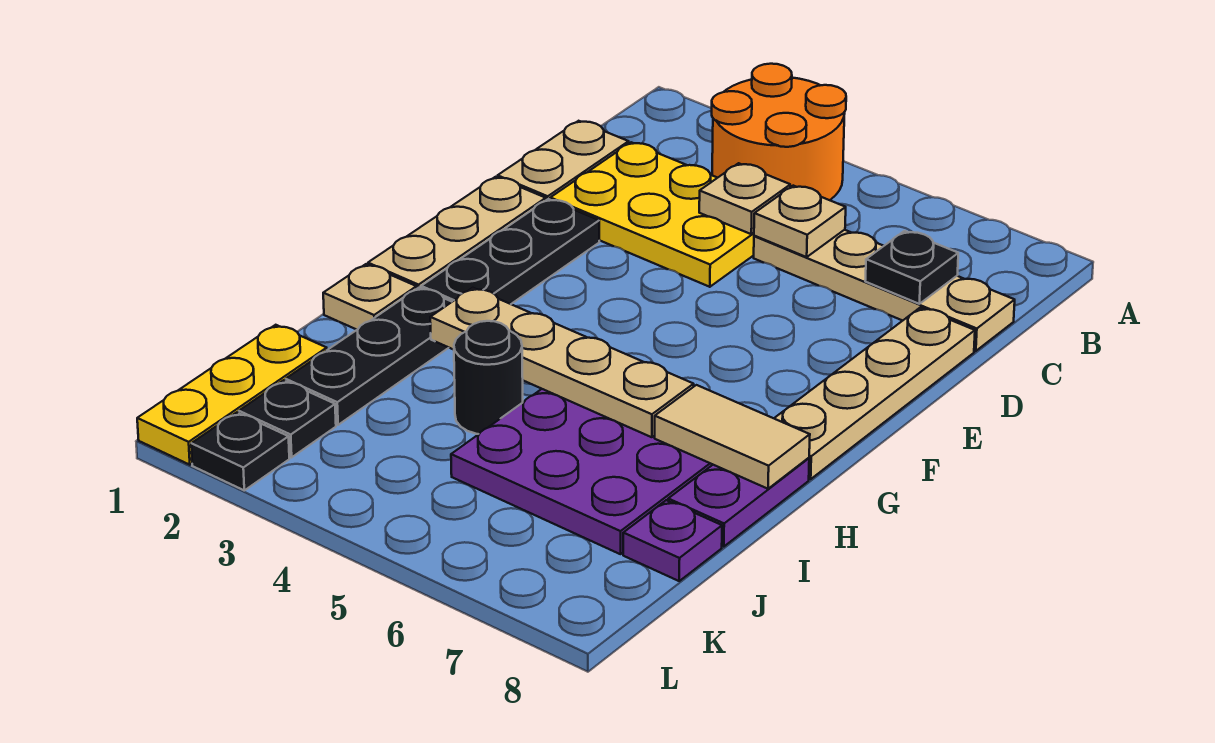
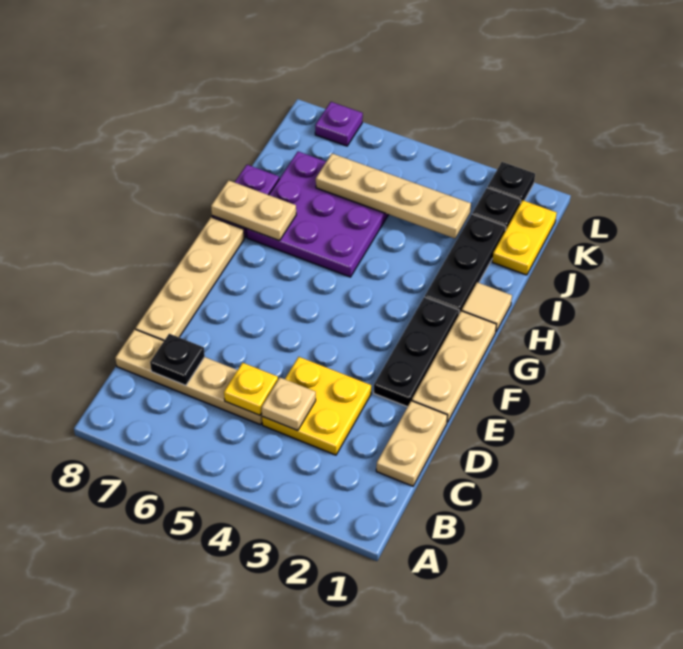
orange round brick A3:B4 level 1 -> none
yellow plate C2:D4 level 1 -> yellow plate C3:D4 level 1
tan plate C5 level 2 -> yellow plate C5 level 2
tan plate H1 level 1 -> tan tile H1 level 1
tan plate H3:H6 level 2 -> tan plate J3:J6 level 2
tan tile H7:H8 level 2 -> tan plate H7:H8 level 2
black round brick I4 level 1 -> none
yellow plate J1:L1 level 1 -> yellow plate J1:K1 level 1
purple plate J8 level 1 -> purple plate L7 level 1

